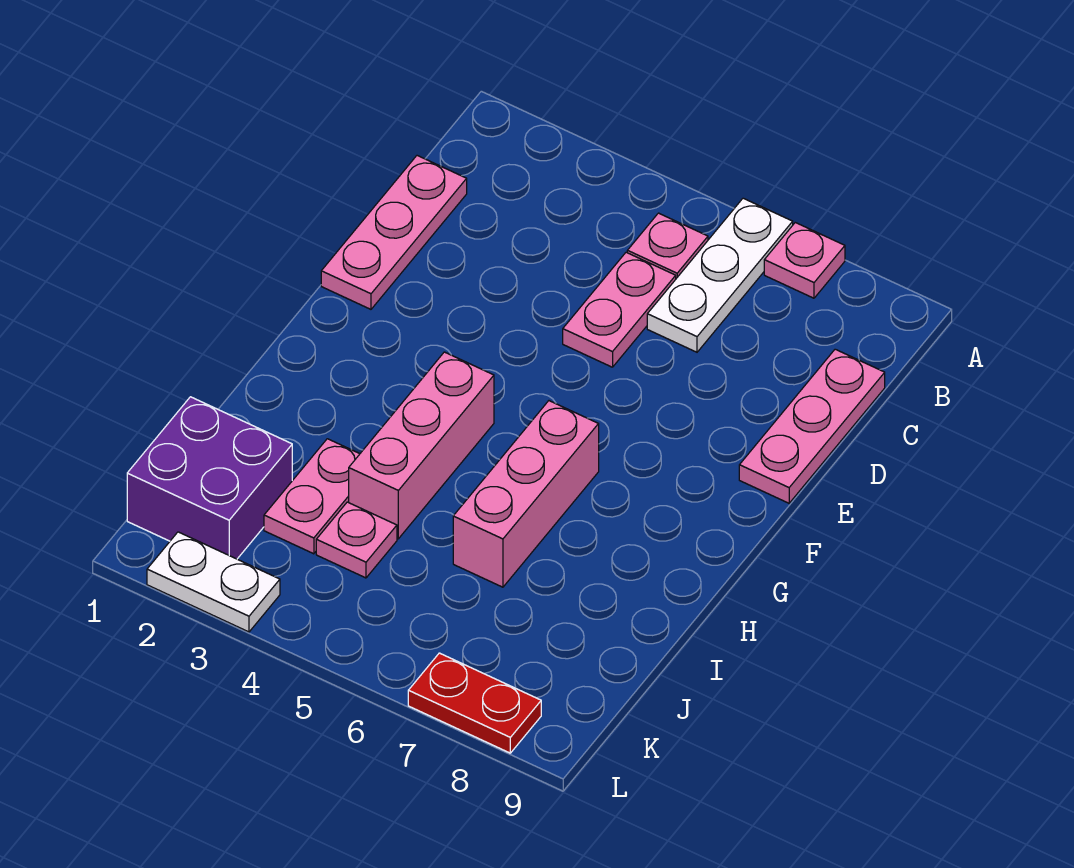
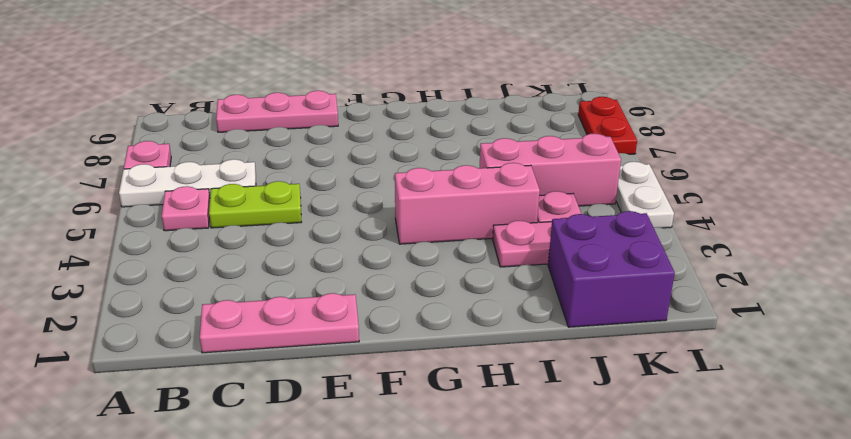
pink plate C5:D5 level 1 -> lime plate C5:D5 level 1
pink brick G6:I6 level 1 -> pink brick I5:K5 level 1
white plate L2:L3 level 1 -> white plate L4:L5 level 1

